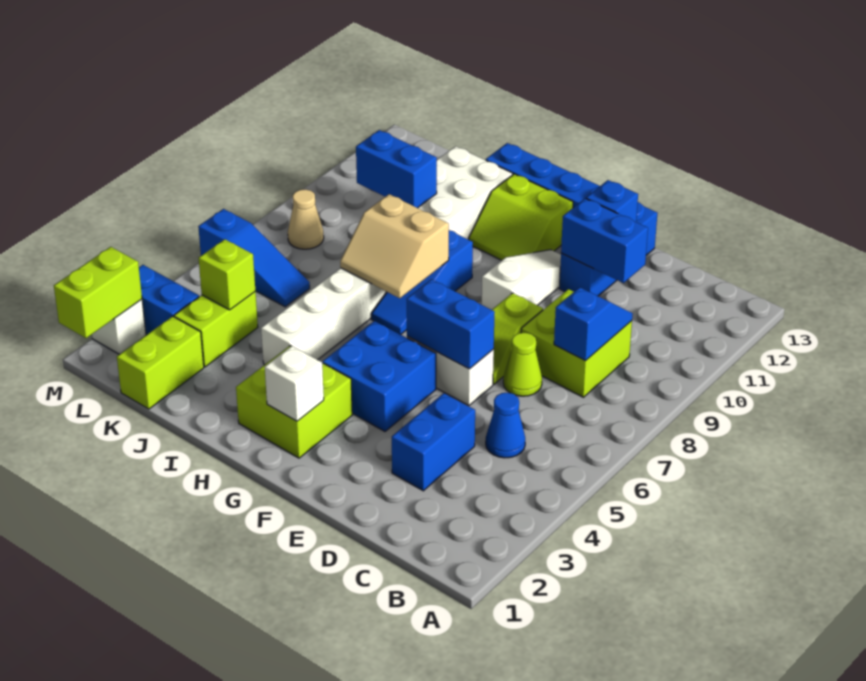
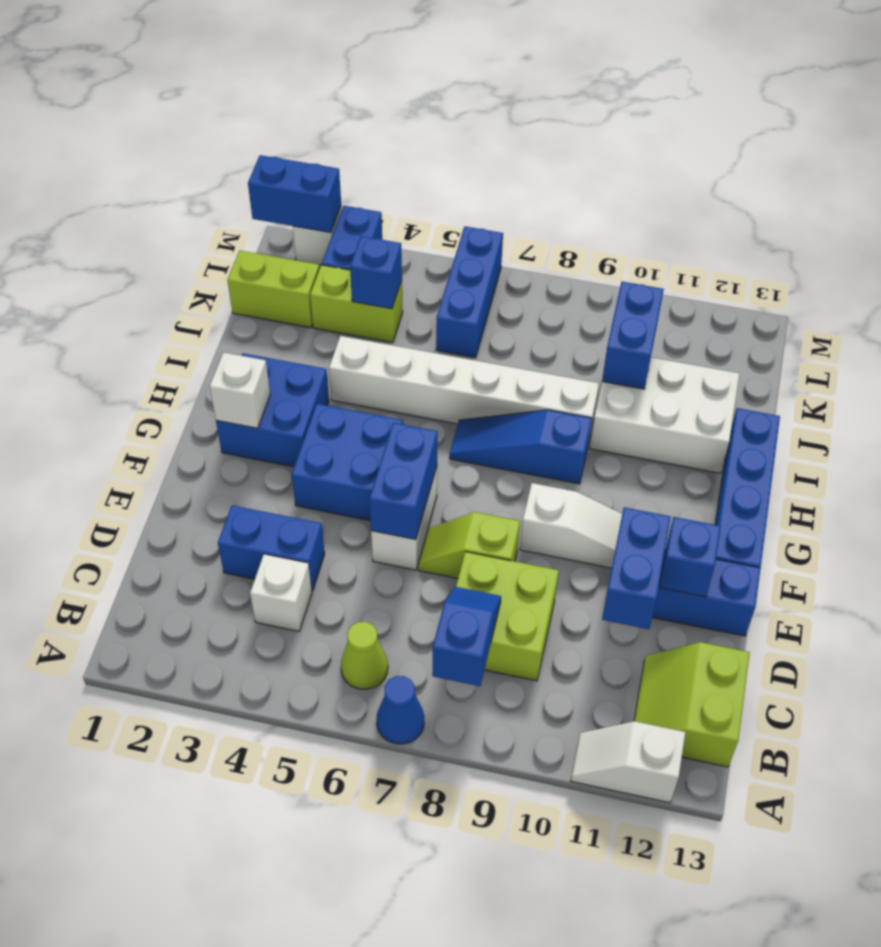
none -> white slope A11:A12 level 1 top 12
none -> white brick C4 level 1
blue cone C5 level 1 -> blue cone A7 level 1
blue slope C8:C9 level 2 top 8 -> blue slope B8:C8 level 2 top B
lime cone D7 level 1 -> lime cone B6 level 1
lime brick G2:H3 level 1 -> blue brick G2:H3 level 1
lime slope G11:H12 level 1 top 12 -> lime slope B12:C13 level 1 top 13
tan slope H7:I8 level 2 top 8 -> none
lime brick K4 level 2 -> blue brick K4 level 2
blue slope K6:M6 level 1 top M -> blue brick K6:M6 level 1
tan cone L8 level 1 -> none
lime brick M1:M2 level 2 -> blue brick M1:M2 level 2

